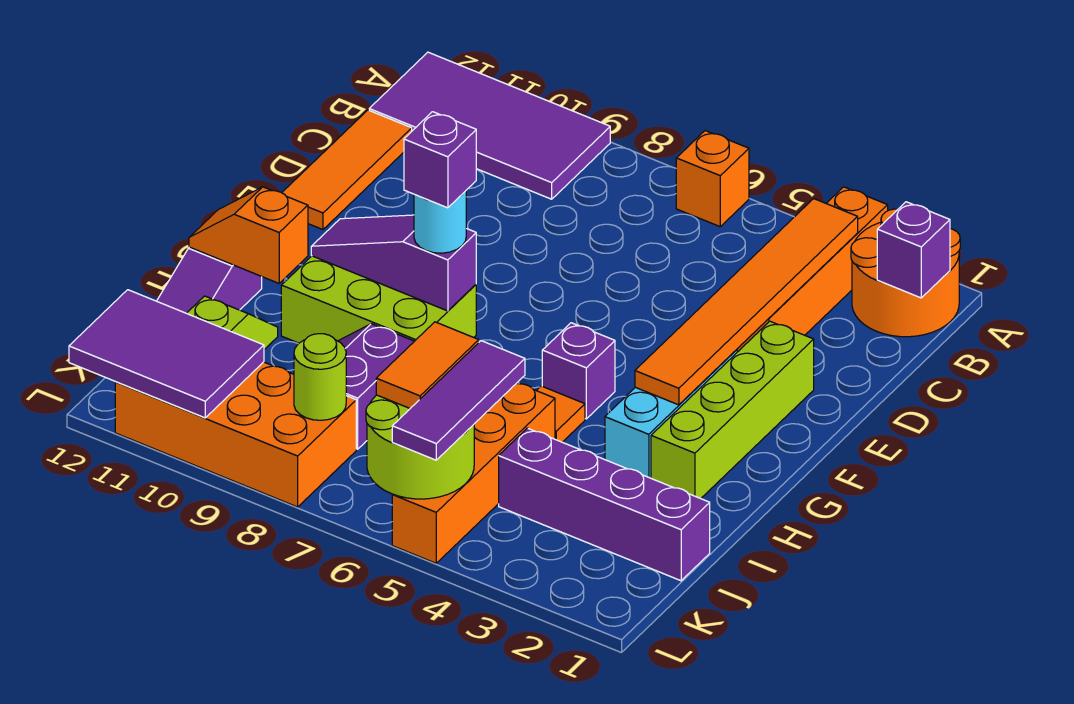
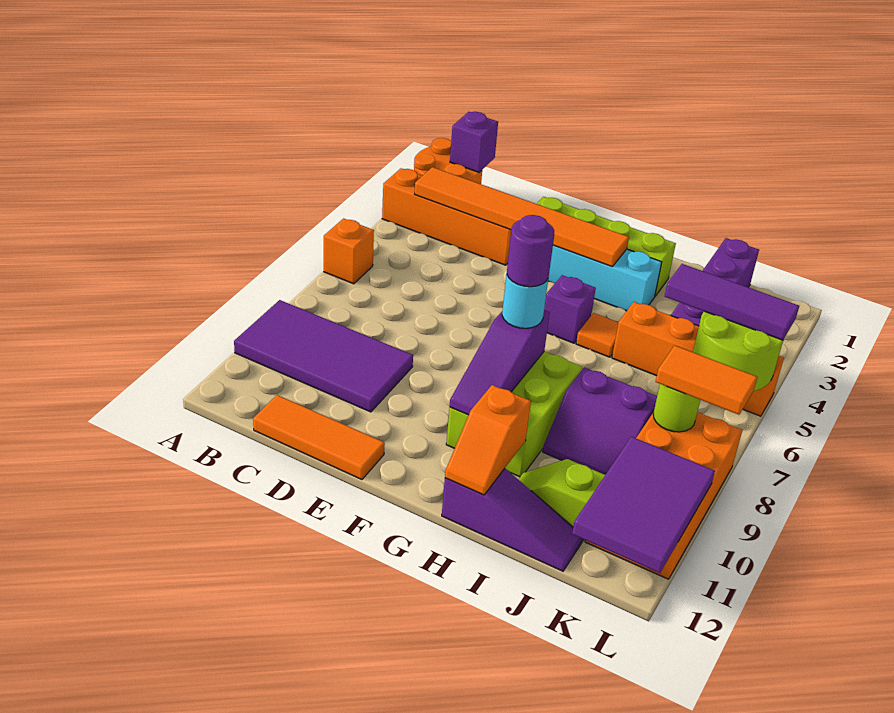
purple tile A9:B12 level 1 -> purple tile A9:D10 level 1
purple brick G8 level 4 -> purple round brick G8 level 4
orange tile J6:K6 level 3 -> orange tile K8:L8 level 3

